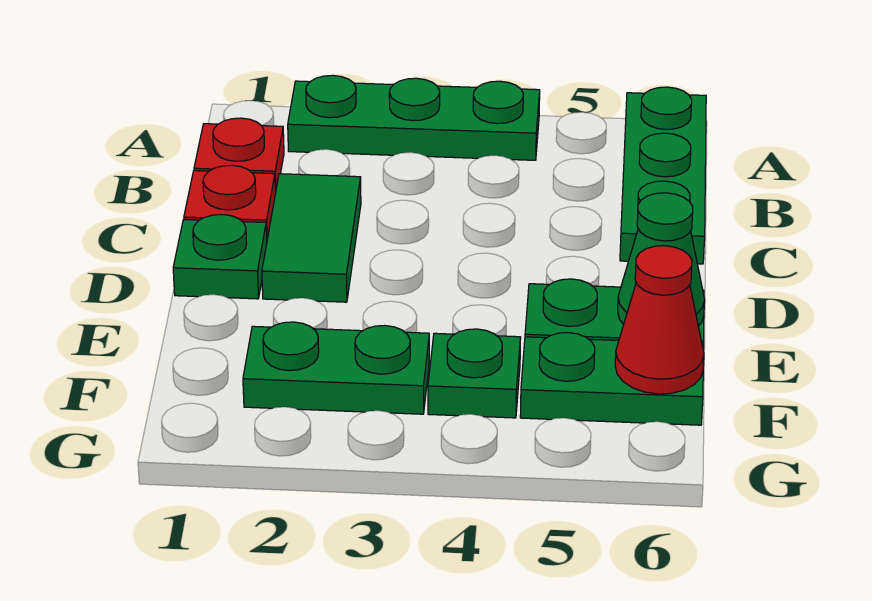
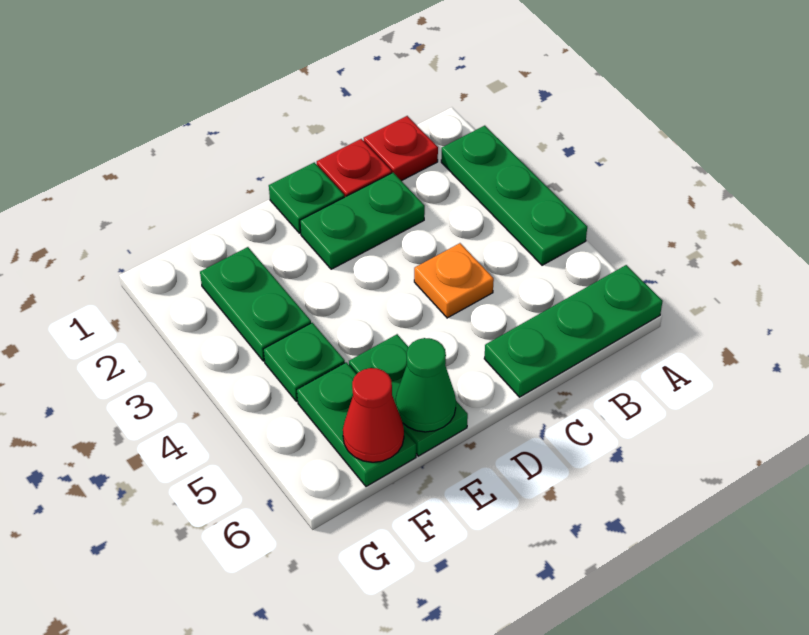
green tile C2:D2 level 1 -> green plate C2:D2 level 1
none -> orange plate C4 level 1

